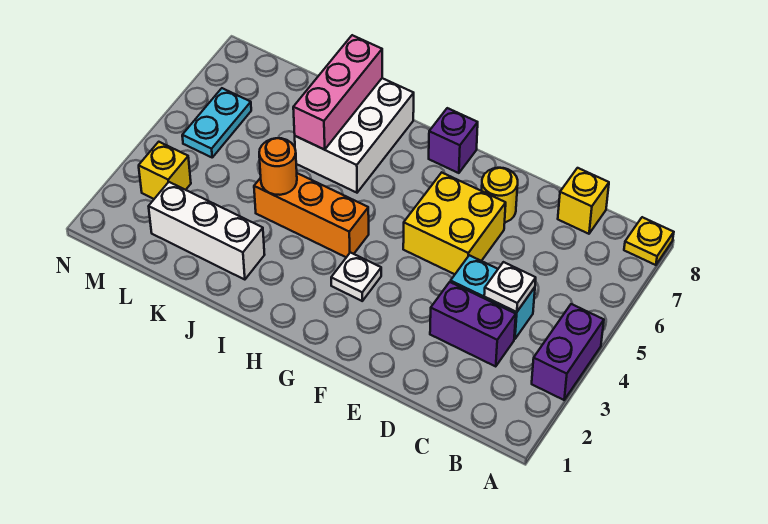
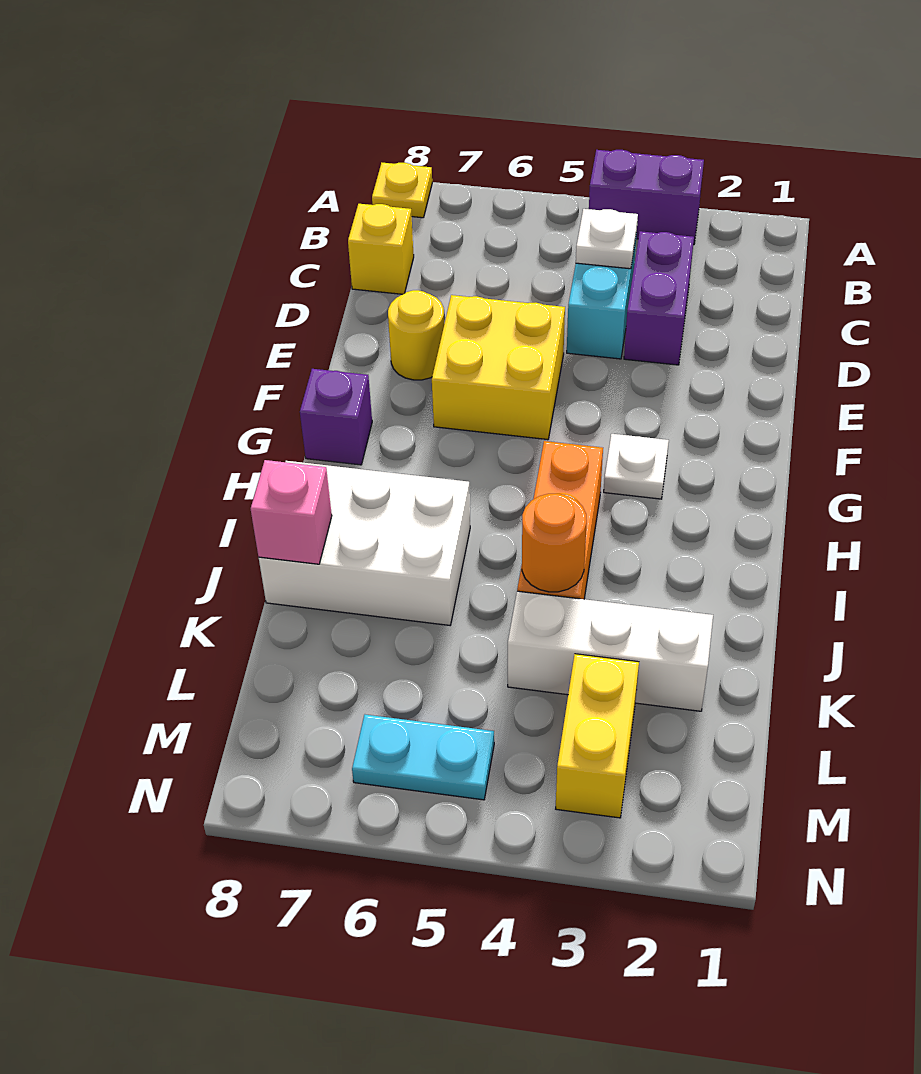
white brick J2:L2 level 1 -> white brick K2:K4 level 1
pink brick J6:J8 level 2 -> pink brick J8 level 2
yellow brick M3 level 1 -> yellow brick L3:M3 level 1

